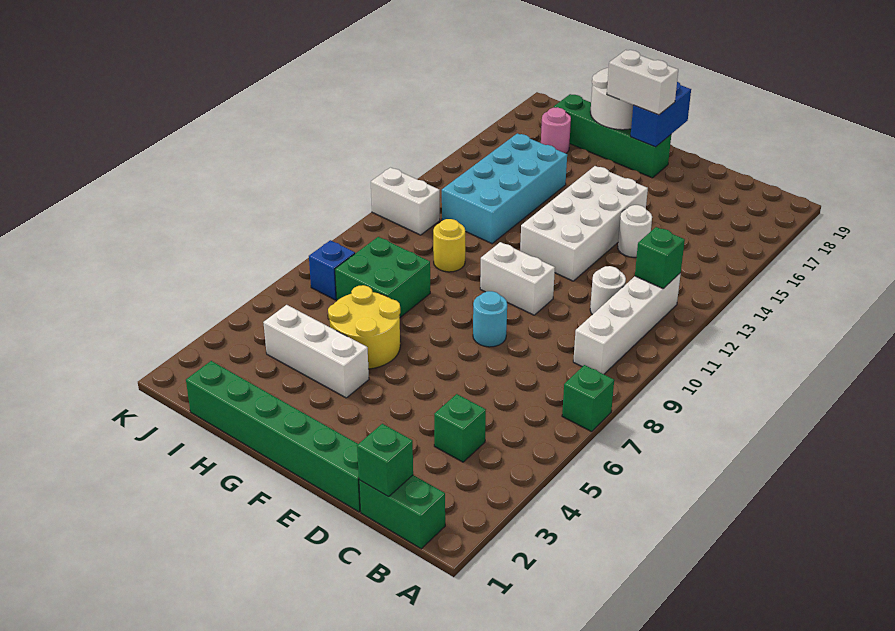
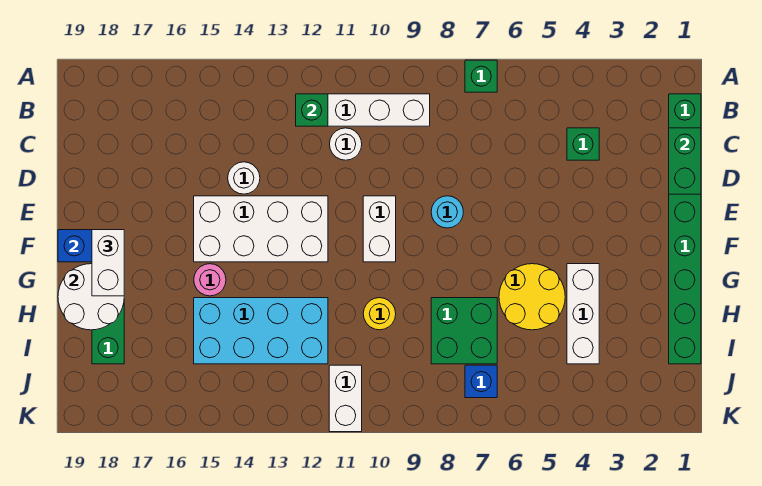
green brick C1 level 2 -> green brick C1:D1 level 2
pink round brick I17 level 1 -> pink round brick G15 level 1

